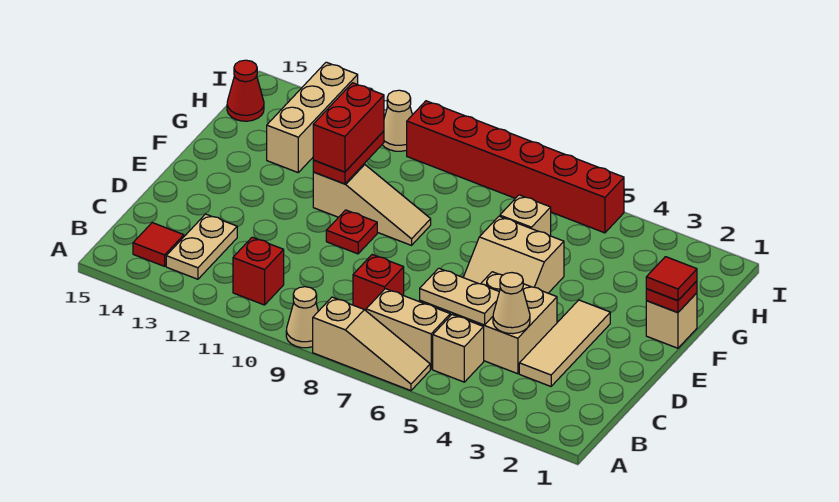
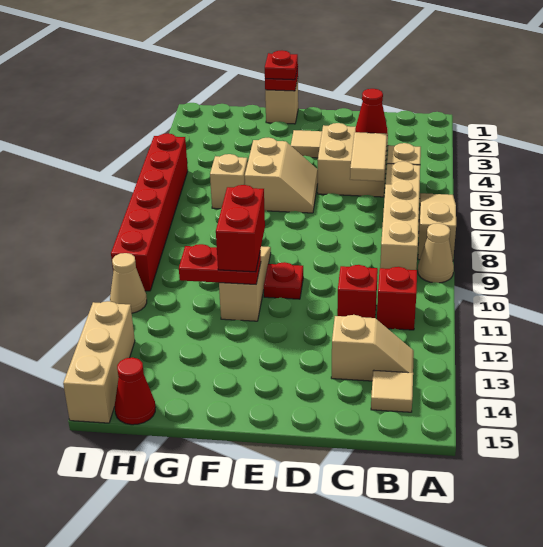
tan brick B6:B7 level 1 -> tan brick B6:B9 level 1
tan plate B13:C13 level 1 -> tan slope B13:C13 level 1 top C
red tile B14 level 1 -> tan tile B14 level 1
tan cone C4 level 2 -> red cone C4 level 2
tan plate C5:C6 level 2 -> tan tile C5:C6 level 2
red brick C8 level 1 -> red brick C11 level 1
red tile F1 level 3 -> red plate F1 level 3
red brick F11:G11 level 3 -> red brick F10:F11 level 3
tan brick G13:I13 level 1 -> tan brick I13:I15 level 1

